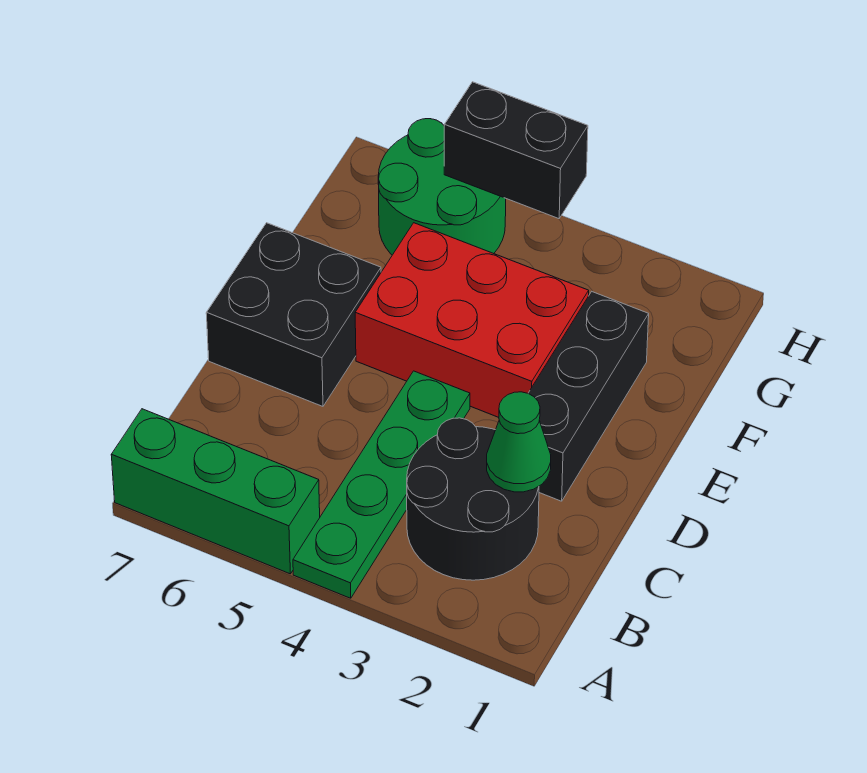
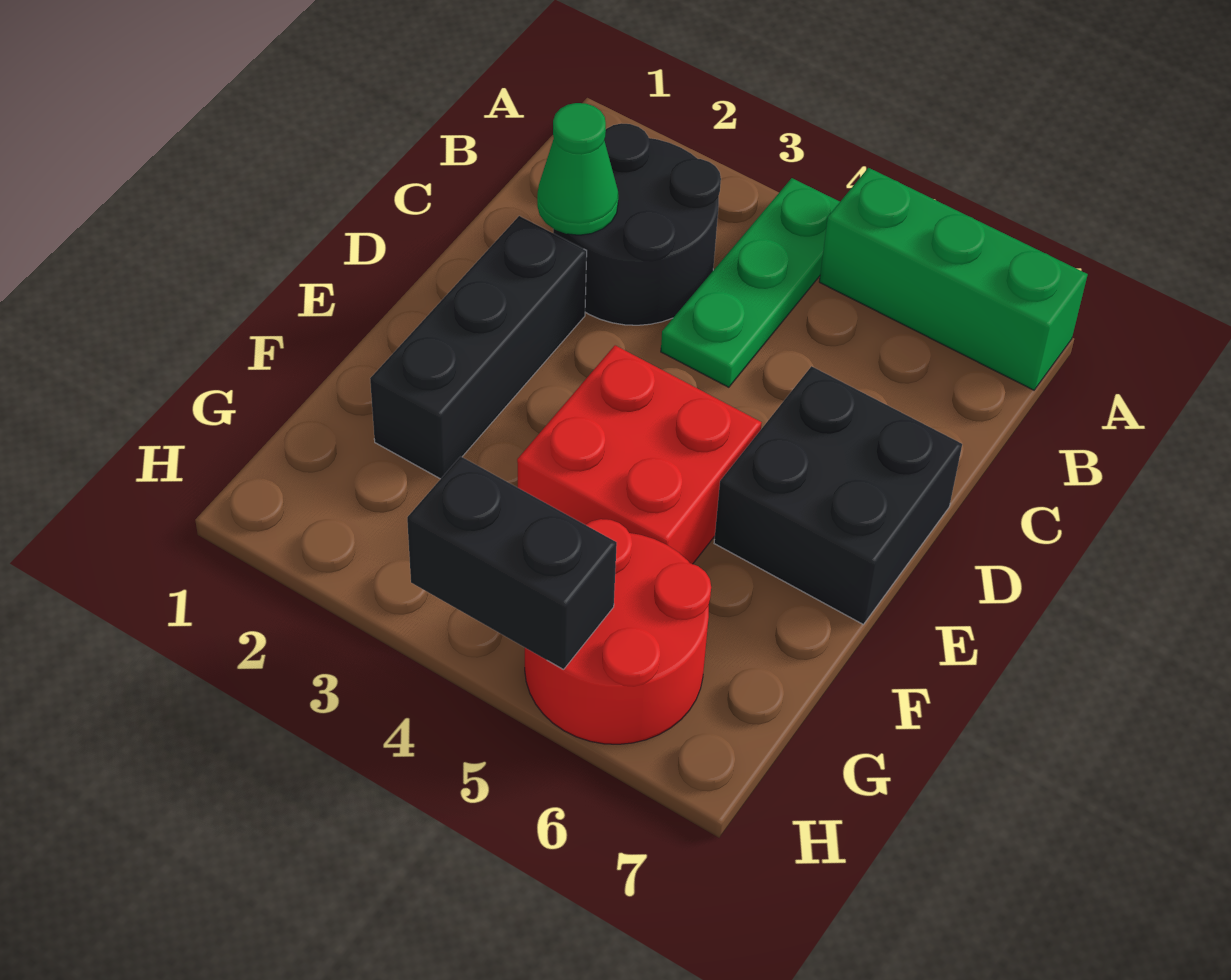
green plate A4:D4 level 1 -> green plate A4:C4 level 1
red brick E3:F5 level 1 -> red brick E4:F5 level 1
green round brick G5:H6 level 1 -> red round brick G5:H6 level 1

